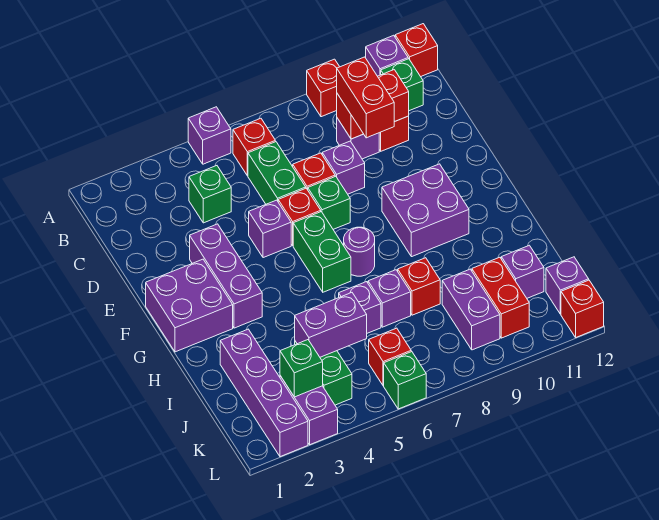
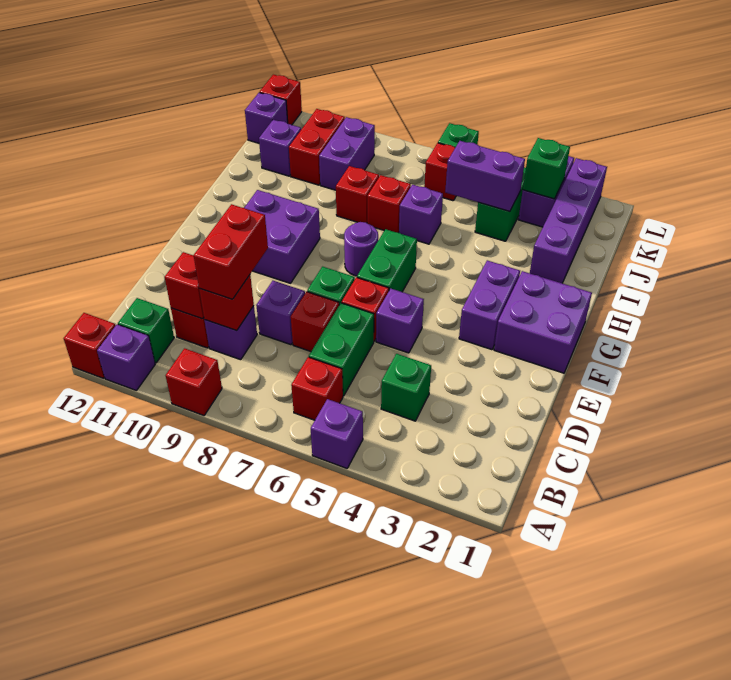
purple brick E3:G3 level 1 -> purple brick F3:G3 level 1
purple brick I7 level 1 -> red brick I7 level 1

